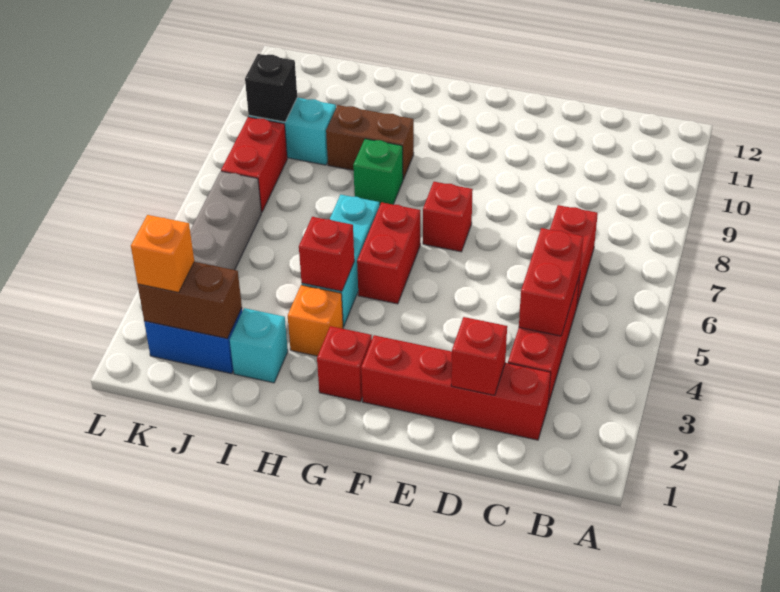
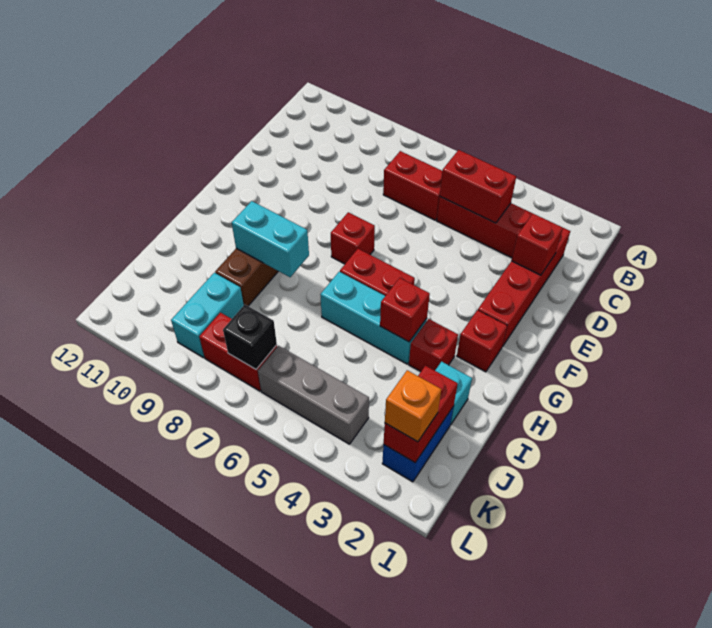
orange brick H3 level 1 -> red brick H3 level 1
green brick H8 level 1 -> none
none -> cyan brick H8:H9 level 2
brown brick J2:K2 level 2 -> red brick J2:K2 level 2
black brick K9 level 2 -> black brick K7 level 2

